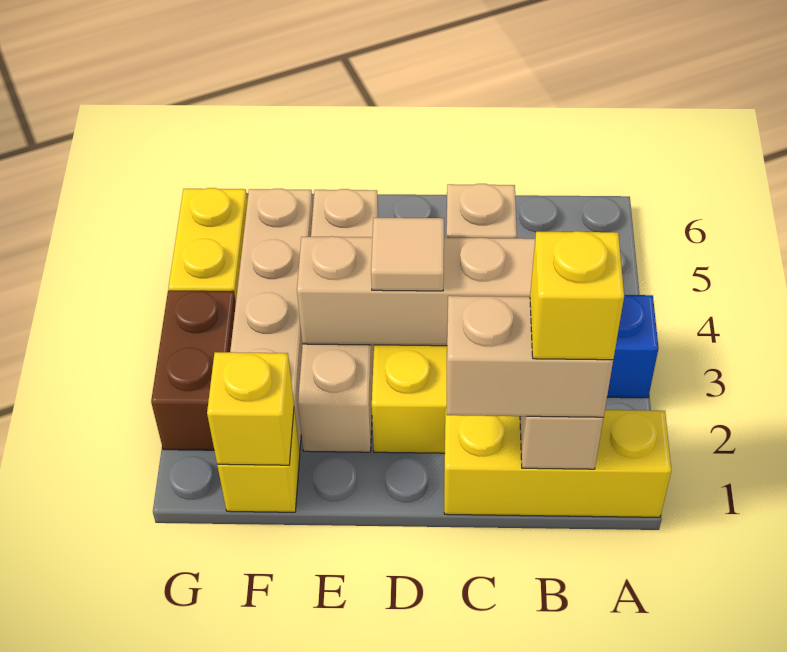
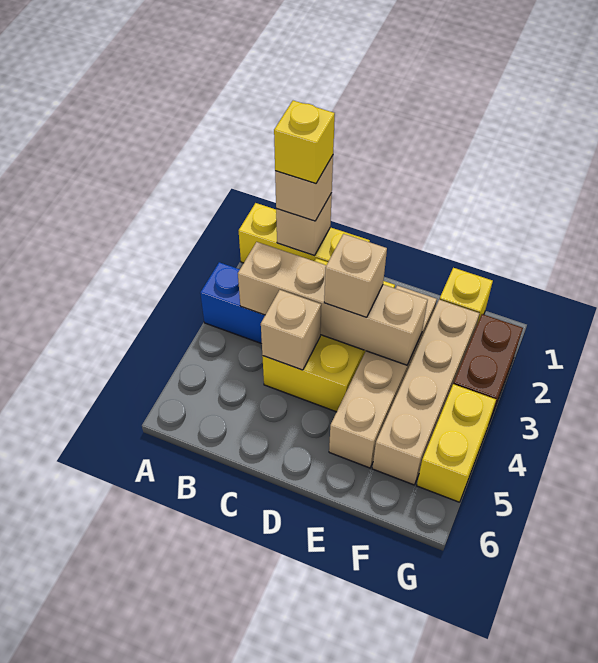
tan brick B1:C1 level 3 -> tan brick B1 level 3
tan tile D3 level 3 -> tan brick D3 level 3
yellow brick F1 level 2 -> none

